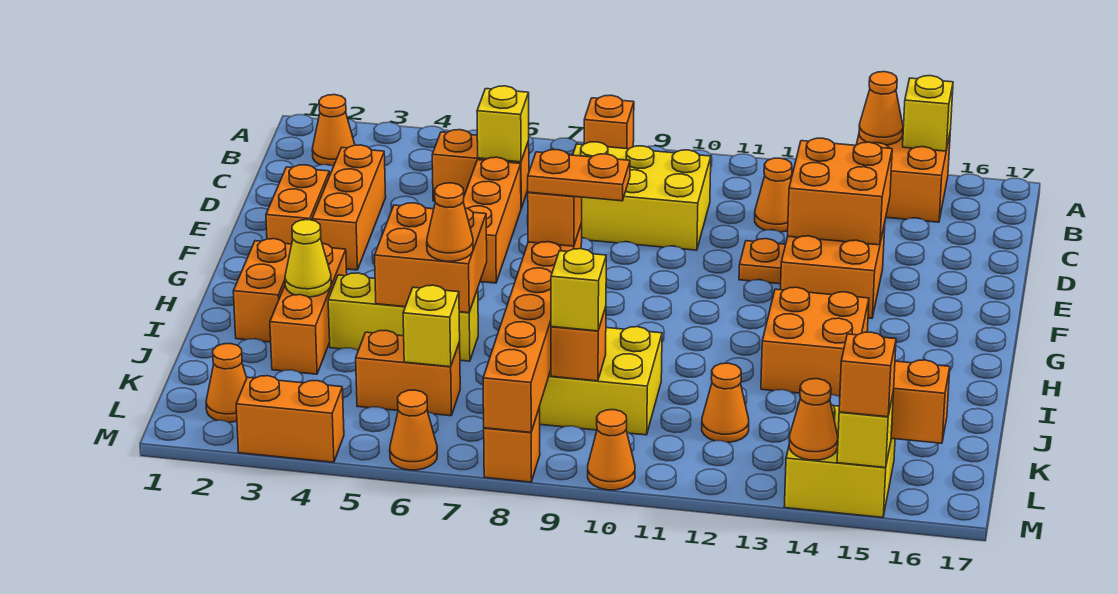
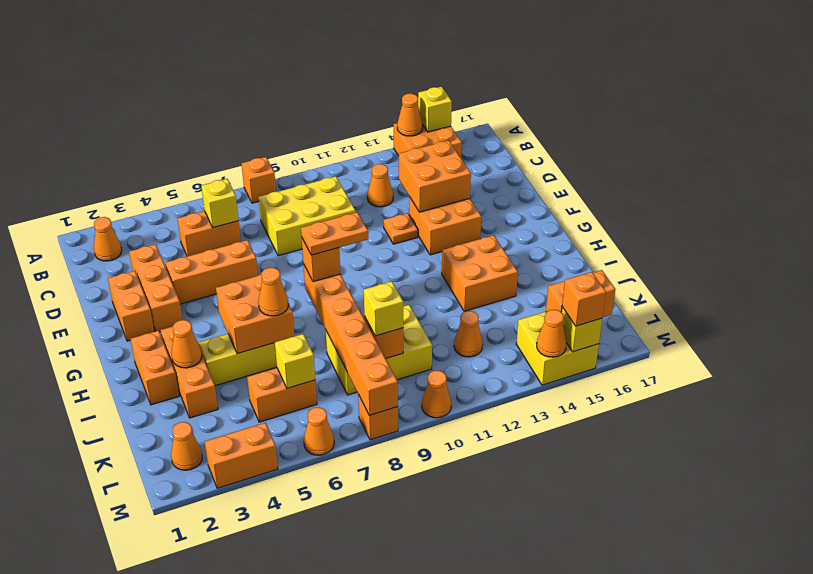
orange brick D6:F6 level 1 -> orange brick E4:E6 level 1
yellow cone I3 level 2 -> orange cone I3 level 2

